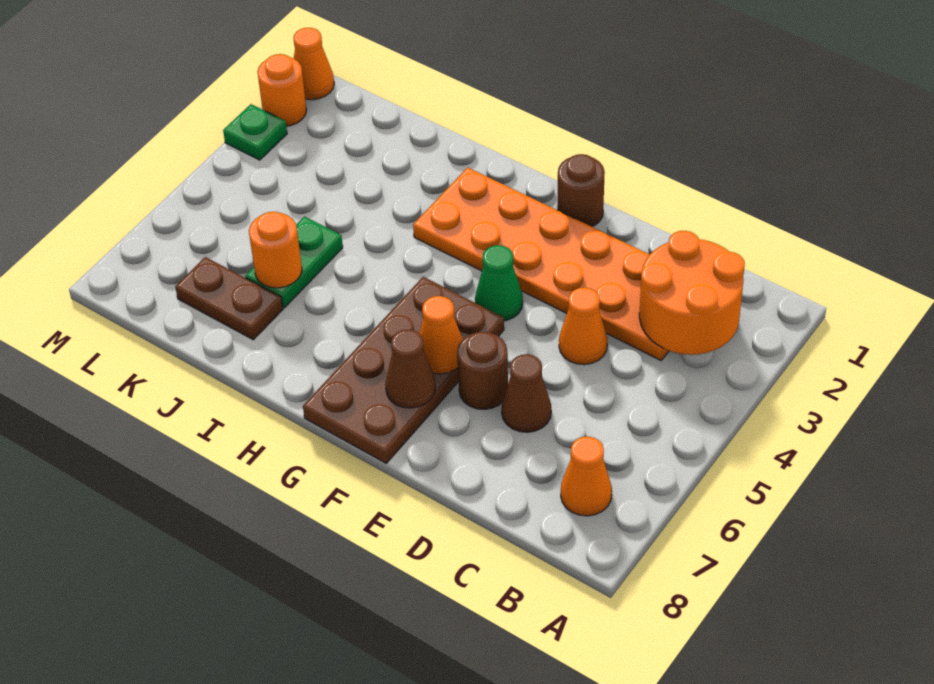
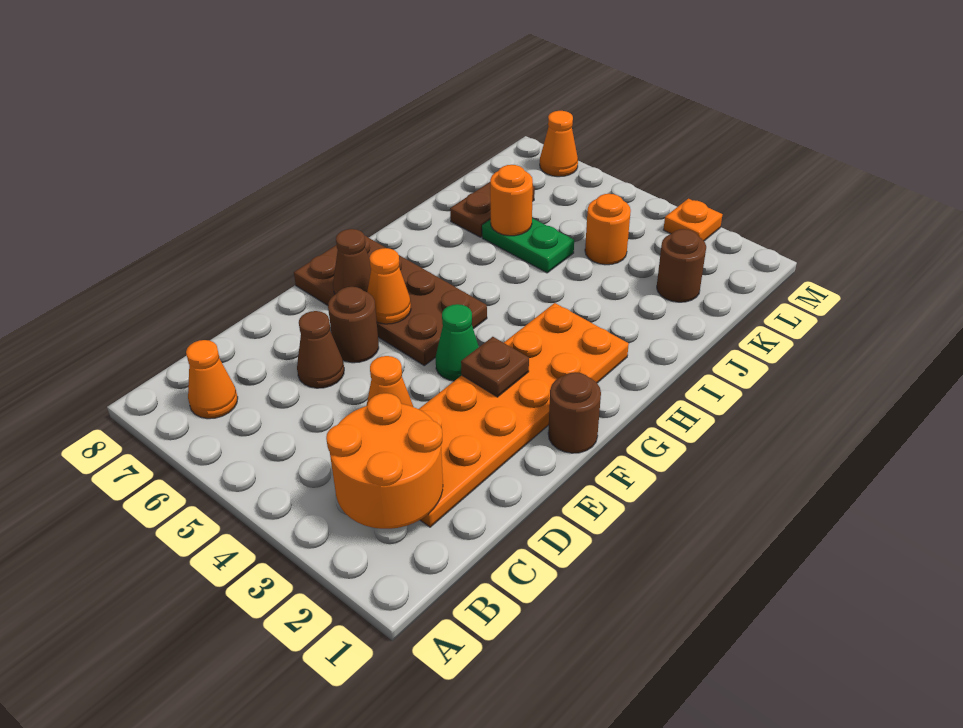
none -> brown plate F3 level 2
none -> brown round brick K2 level 1
orange cone M1 level 1 -> orange cone M7 level 1
orange round brick M2 level 1 -> orange round brick K4 level 1
green plate M3 level 1 -> orange plate M3 level 1

